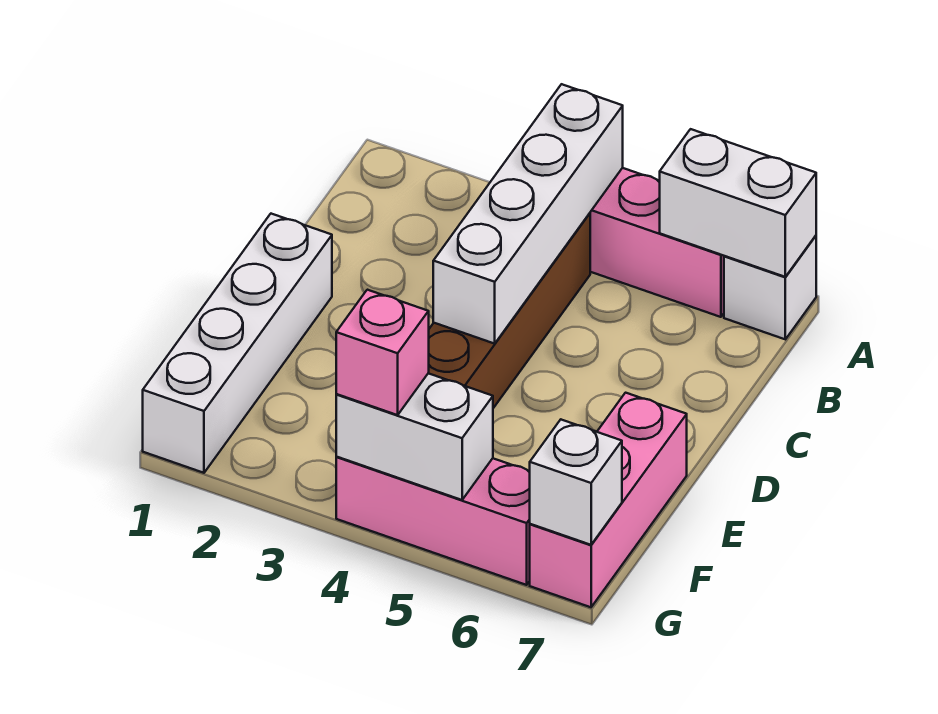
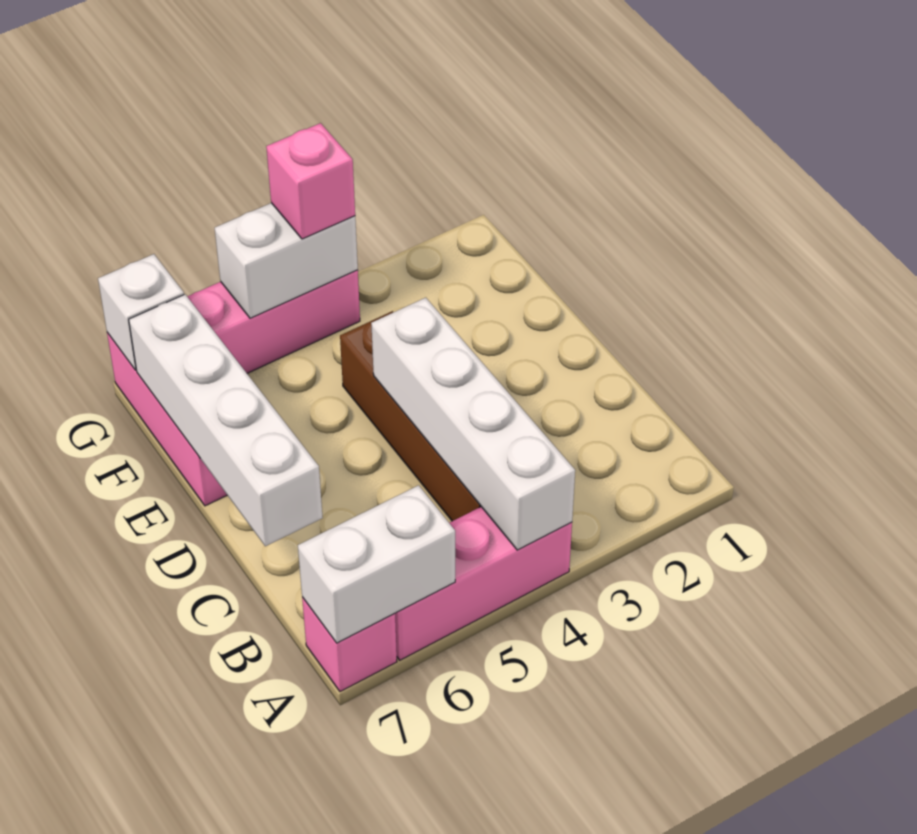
white brick A7 level 1 -> pink brick A7 level 1
white brick D1:G1 level 1 -> white brick C7:F7 level 2

